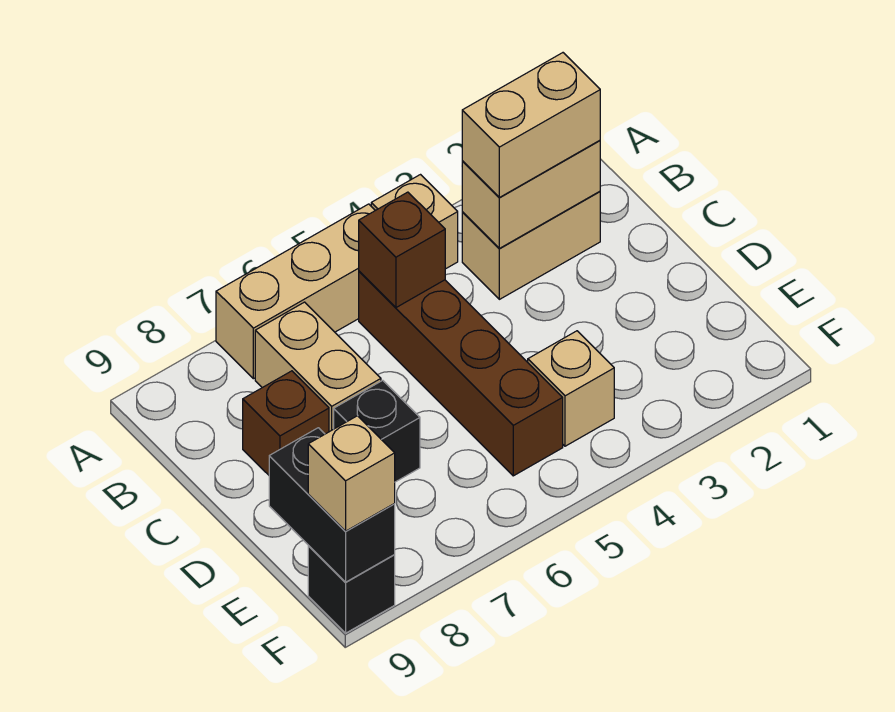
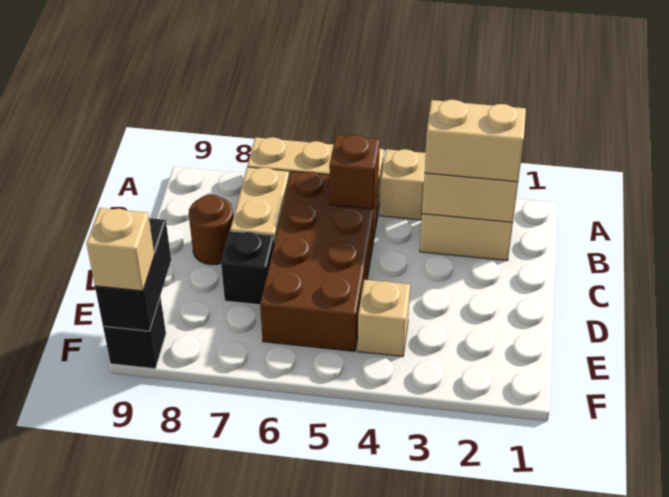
brown brick B5:E5 level 1 -> brown brick B5:E6 level 1
brown brick C8 level 1 -> brown round brick C8 level 1

